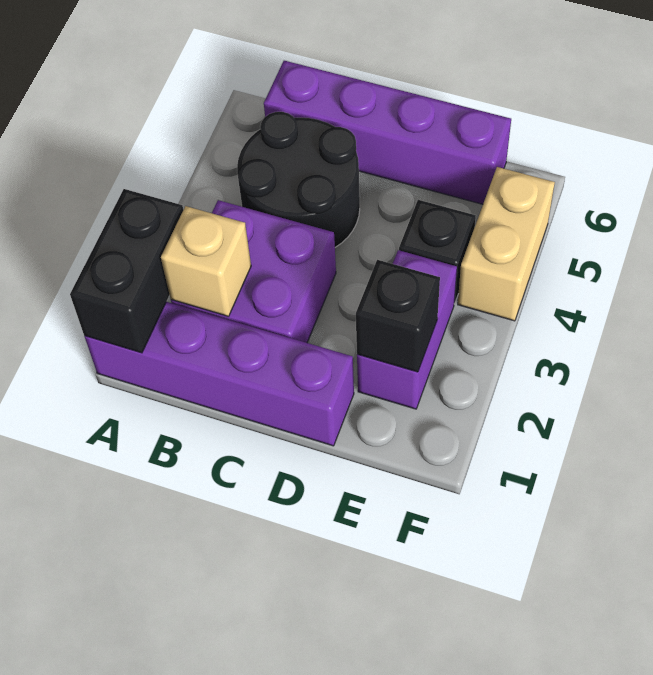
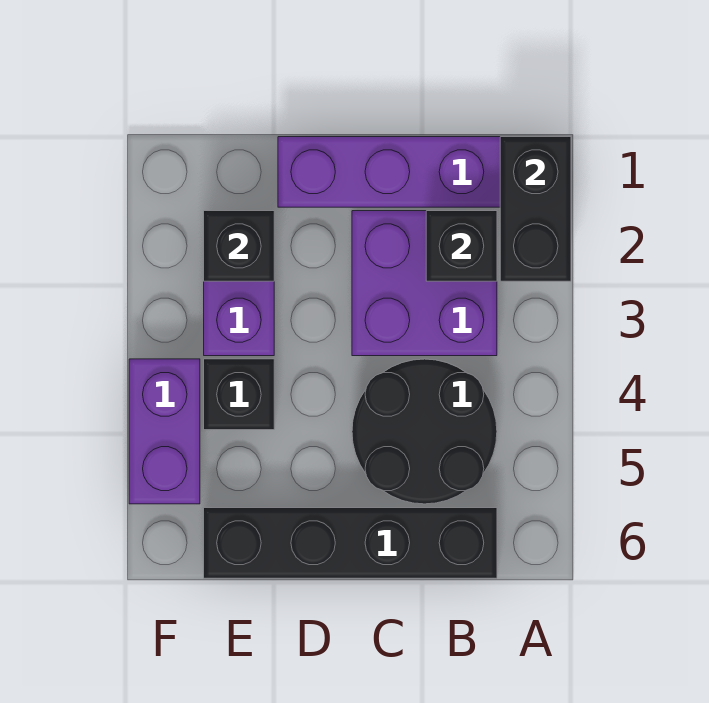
tan brick B2 level 2 -> black brick B2 level 2
purple brick B6:E6 level 1 -> black brick B6:E6 level 1
tan brick F4:F5 level 1 -> purple brick F4:F5 level 1

